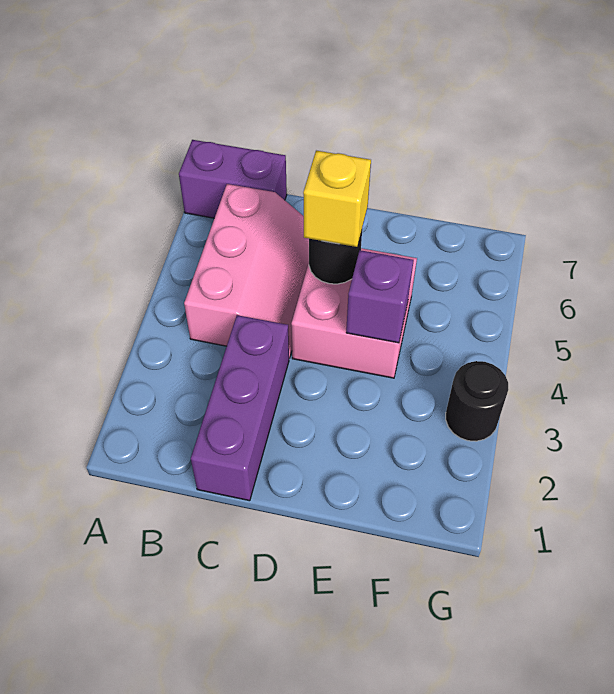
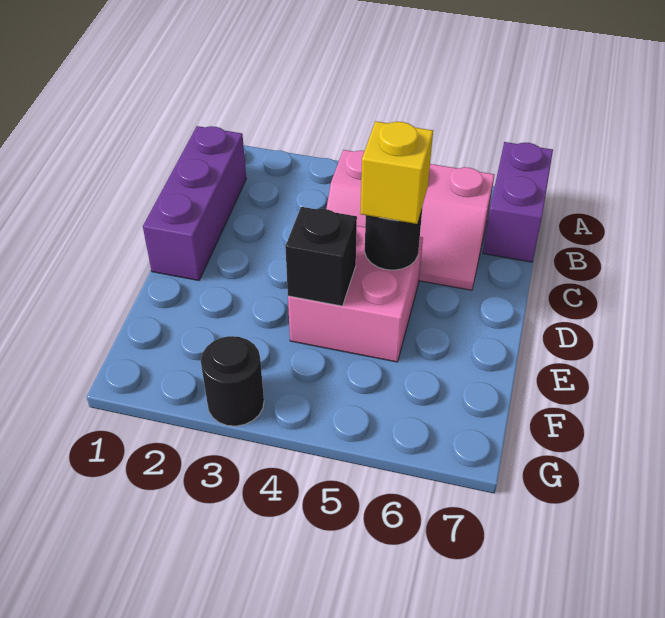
purple brick C1:C3 level 1 -> purple brick B1:D1 level 1
purple brick E4 level 2 -> black brick E4 level 2

